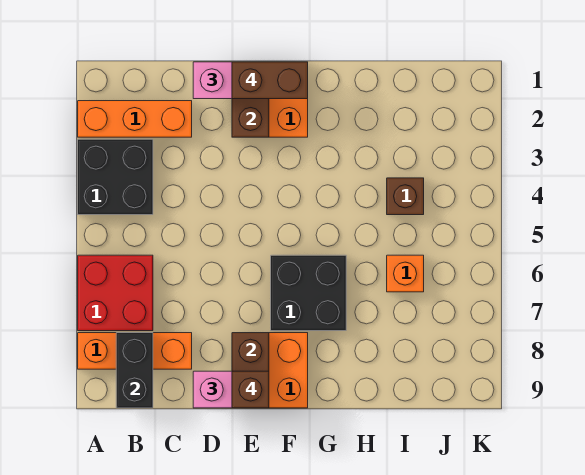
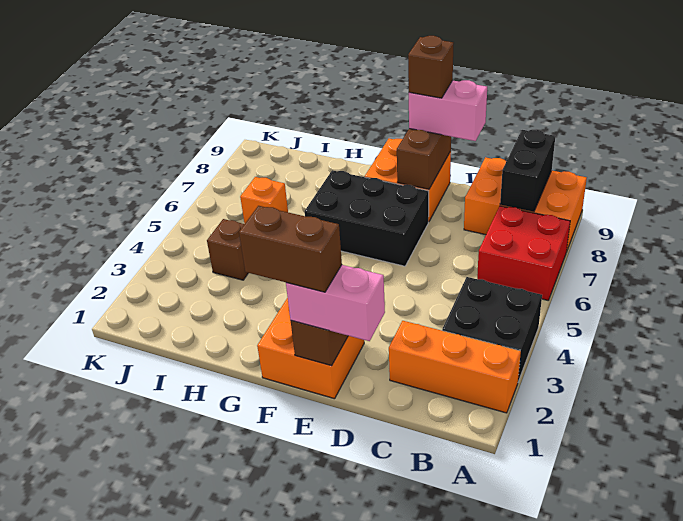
orange brick A8:C8 level 1 -> orange brick A8:C9 level 1
black brick F6:G7 level 1 -> black brick E6:G7 level 1

